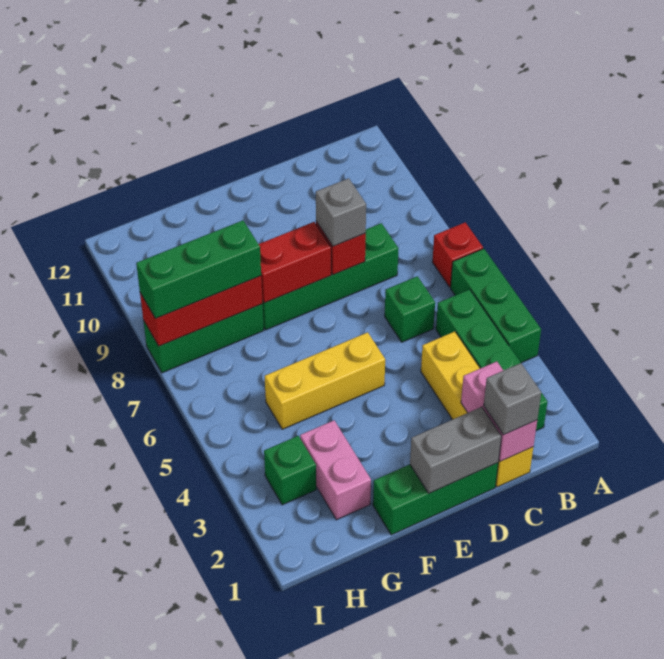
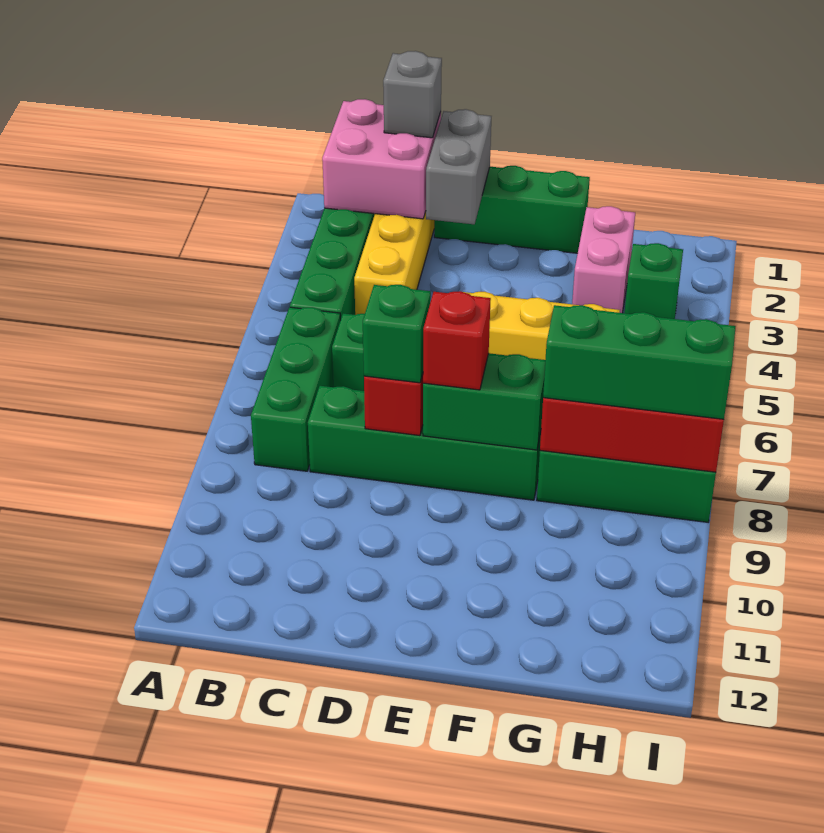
green brick A4:A6 level 1 -> green brick B6:B8 level 1
red brick A7 level 1 -> red brick E8 level 3
pink brick C1:C2 level 2 -> pink brick B1:C2 level 2
grey brick D1:E1 level 2 -> grey brick D1:D2 level 2
grey brick D8 level 3 -> green brick D8 level 3
red brick E8:F8 level 2 -> green brick E8:F8 level 2

